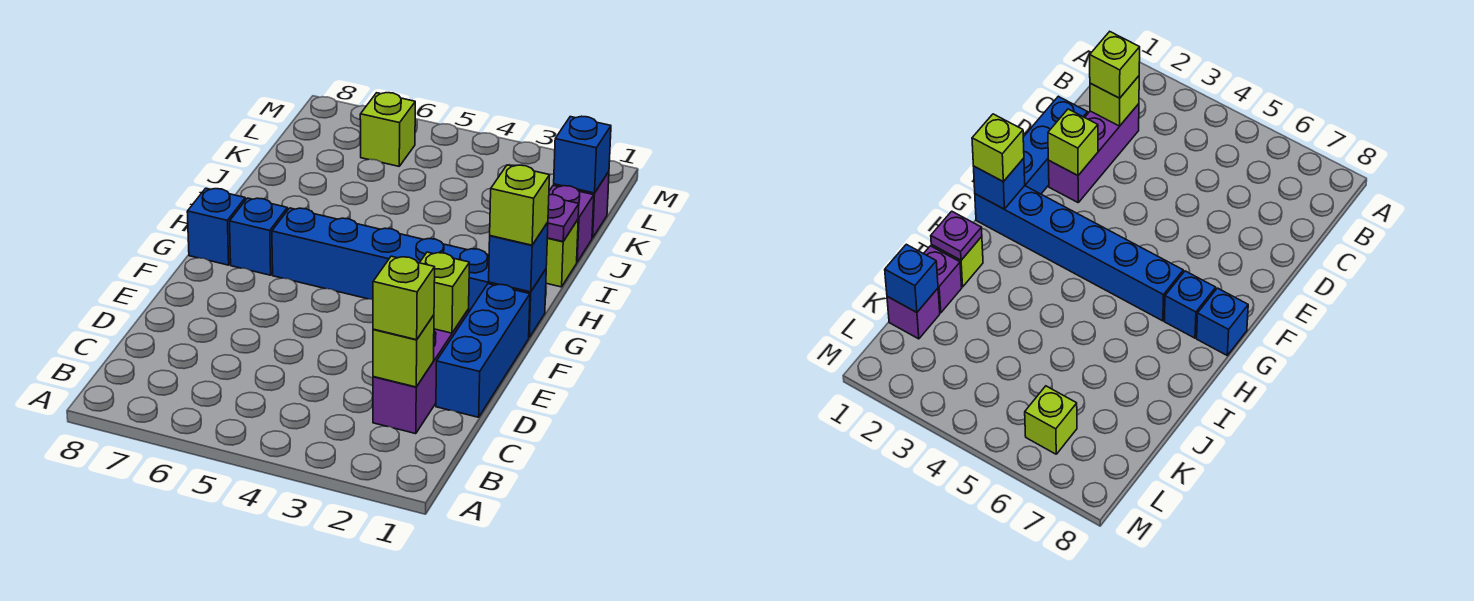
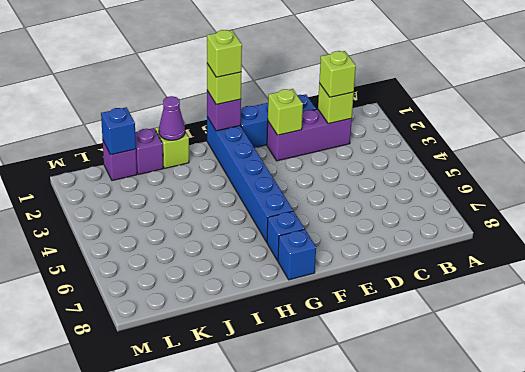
blue brick G1 level 2 -> purple brick G1 level 2
purple plate I1 level 2 -> purple cone I1 level 2
lime brick L6 level 1 -> lime brick G1 level 4

